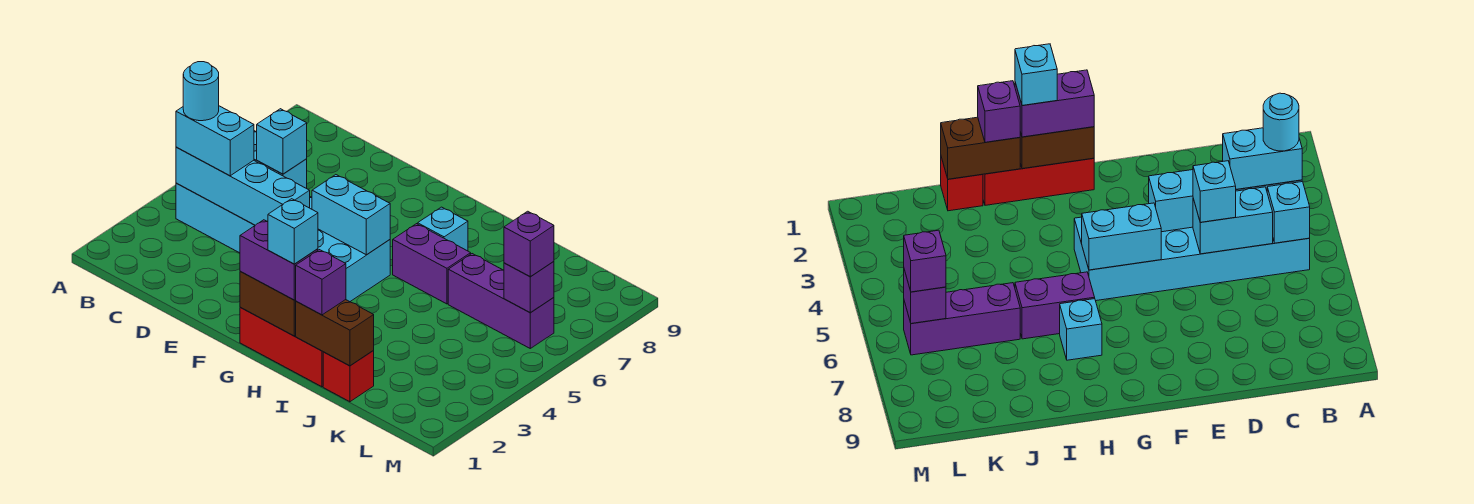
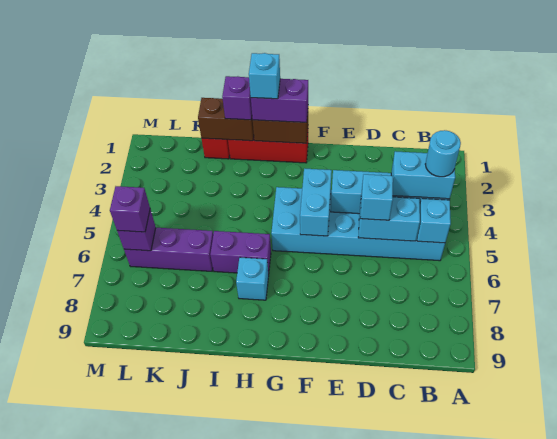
cyan brick F5:G5 level 2 -> cyan brick F4:F5 level 2

